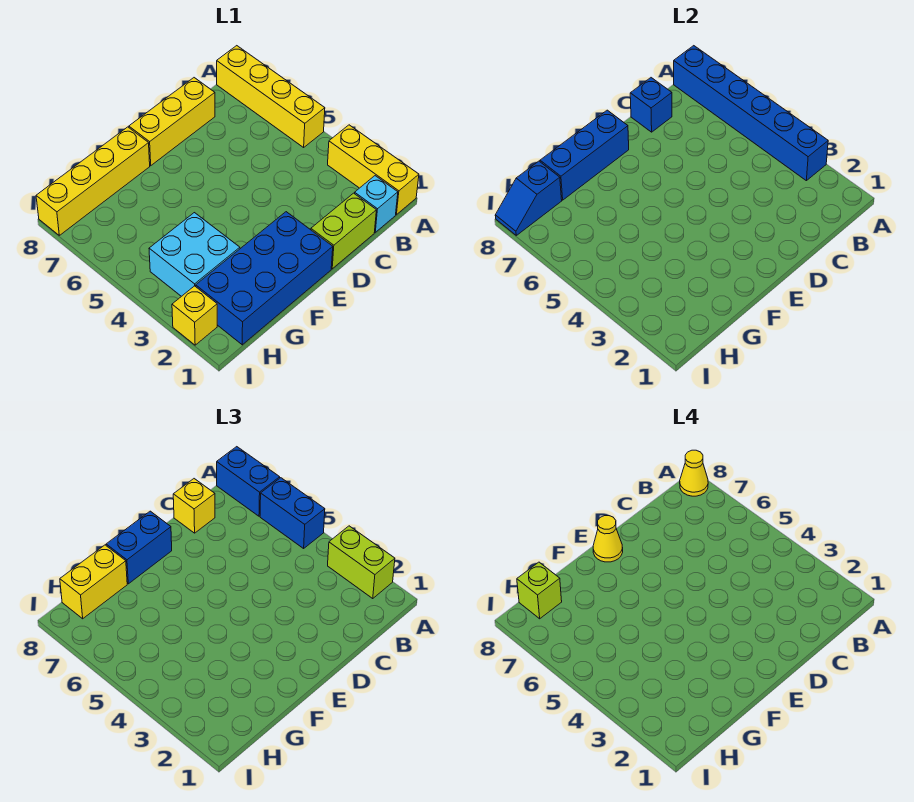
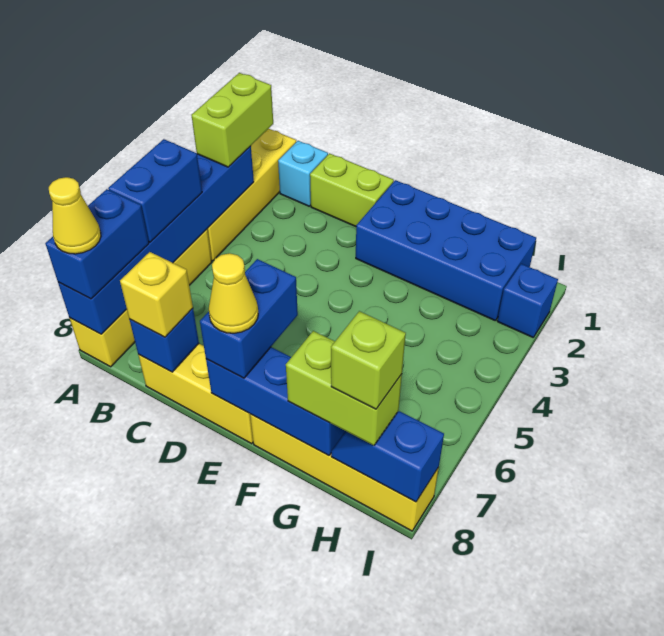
yellow brick A1:A3 level 1 -> yellow brick A1:A4 level 1
blue brick E8:F8 level 3 -> blue brick E7:E8 level 3
cyan brick G3:H4 level 1 -> none
yellow brick G8:H8 level 3 -> lime brick G8:H8 level 3
blue slope H8:I8 level 2 top H -> blue slope H8:I8 level 2 top I
yellow brick I2 level 1 -> blue brick I2 level 1

